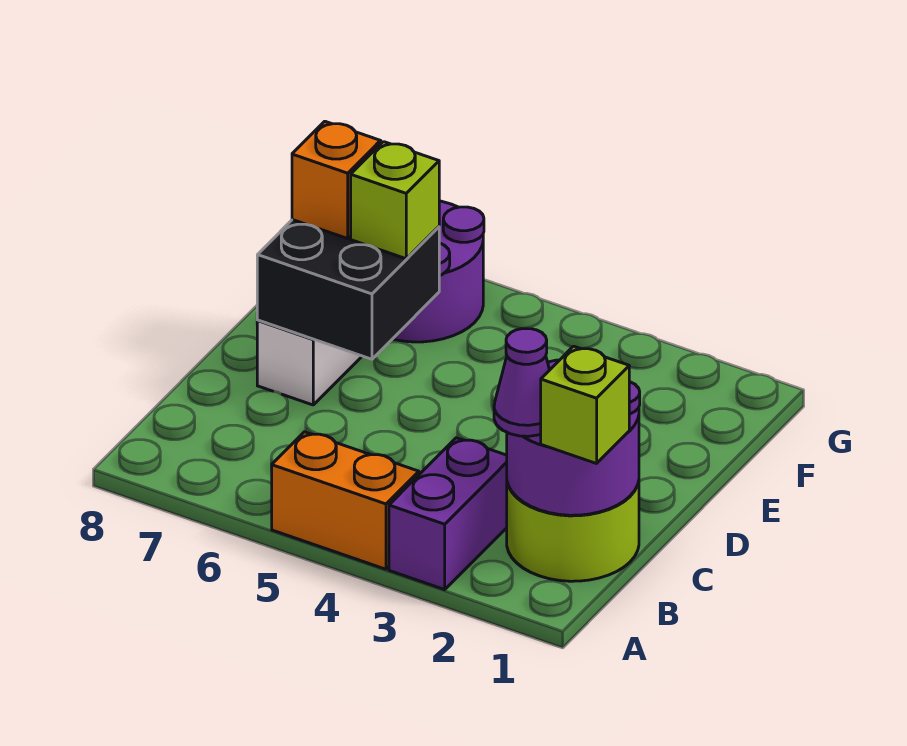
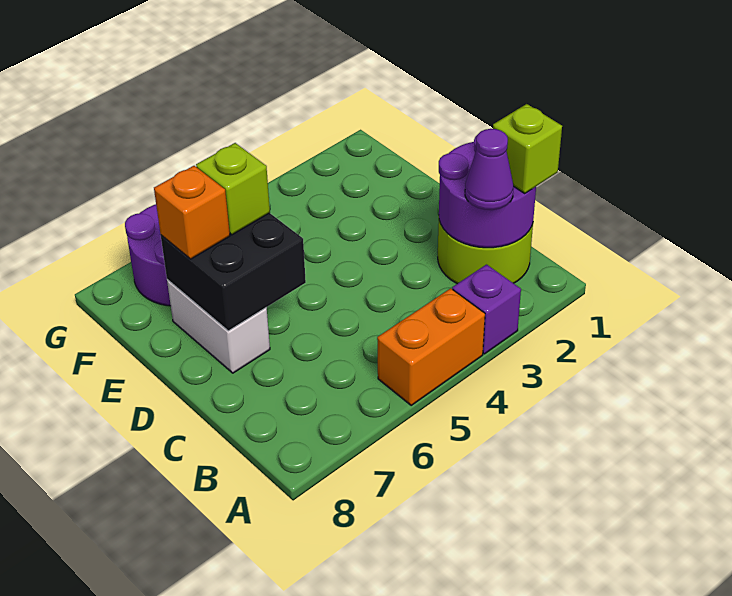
purple brick A3:B3 level 1 -> purple brick A3 level 1

